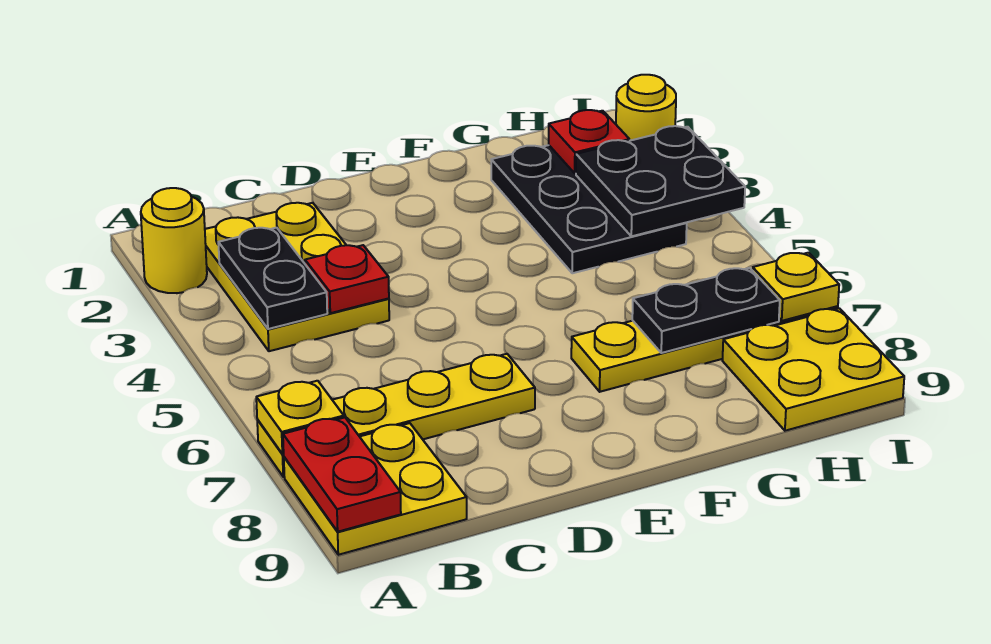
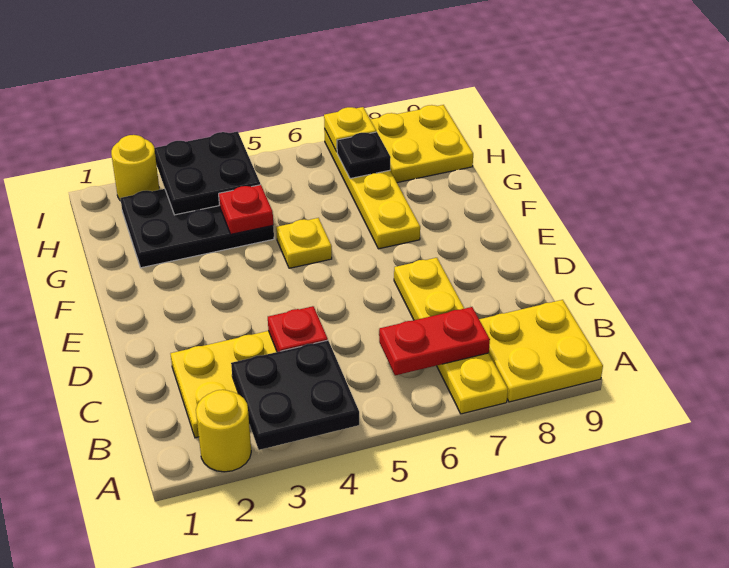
yellow plate A7 level 2 -> yellow plate F5 level 1
red plate A8:A9 level 2 -> red plate B6:B7 level 2
black plate B3:B4 level 2 -> black plate A3:B4 level 2
black plate G7:H7 level 2 -> black plate H7 level 2
red plate H2 level 2 -> red plate G4 level 2

